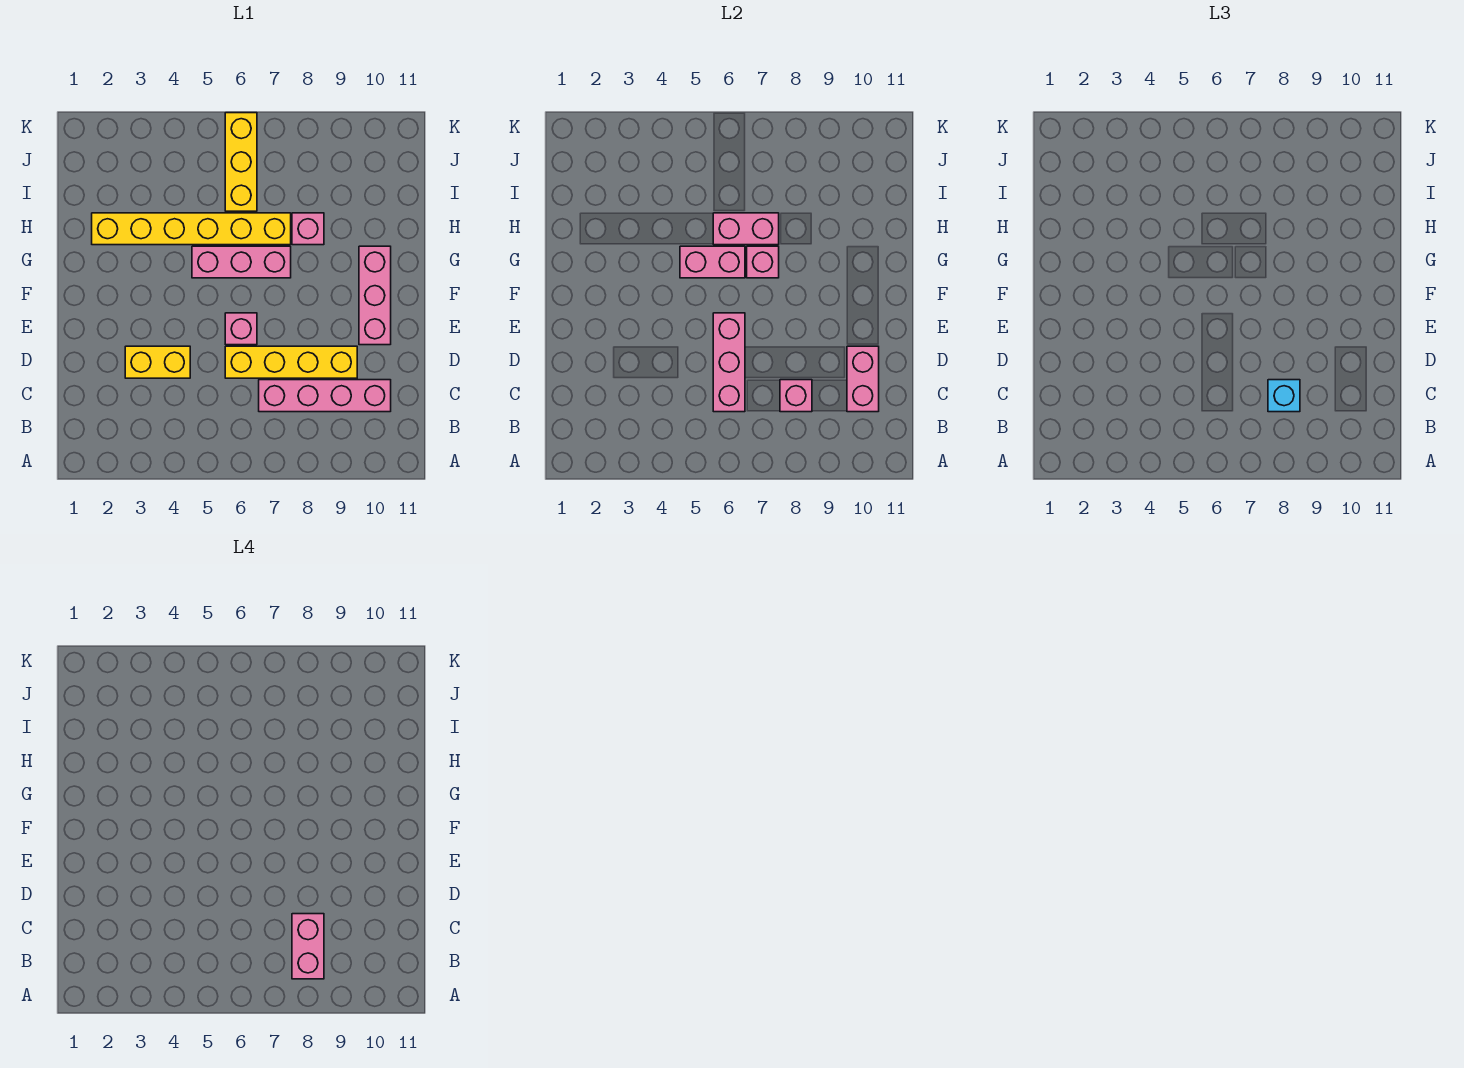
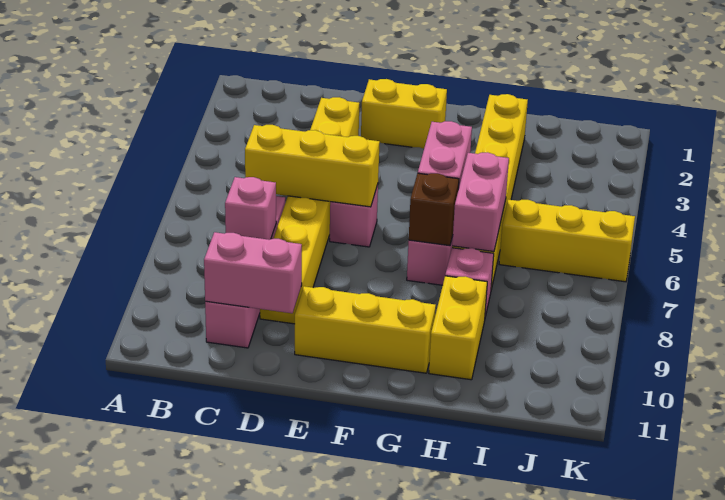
pink brick B8:C8 level 4 -> none
pink brick C6:E6 level 2 -> yellow brick C6:E6 level 2
cyan brick C8 level 3 -> none
none -> yellow brick E2:F2 level 1
pink brick E10:G10 level 1 -> yellow brick E10:G10 level 1
pink brick G7 level 2 -> brown brick G7 level 2
none -> yellow brick H9:H10 level 1

